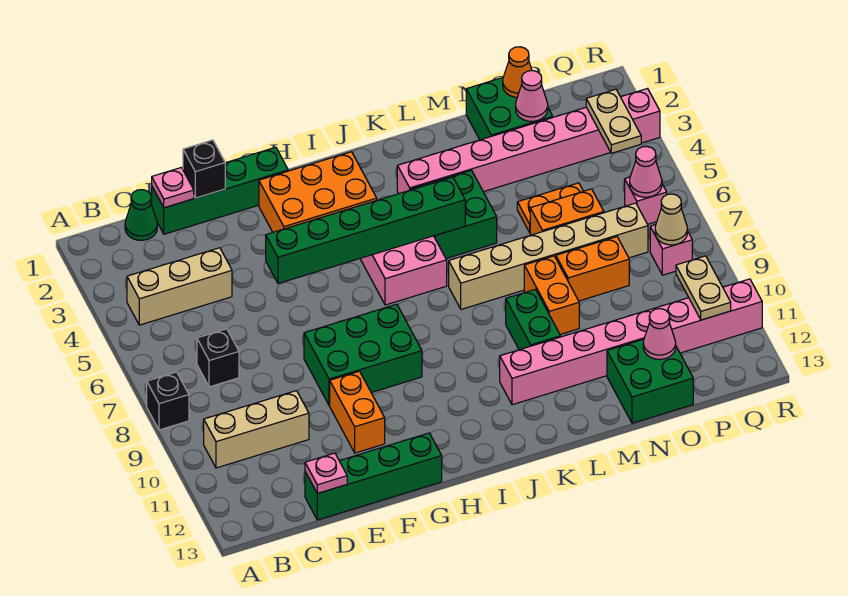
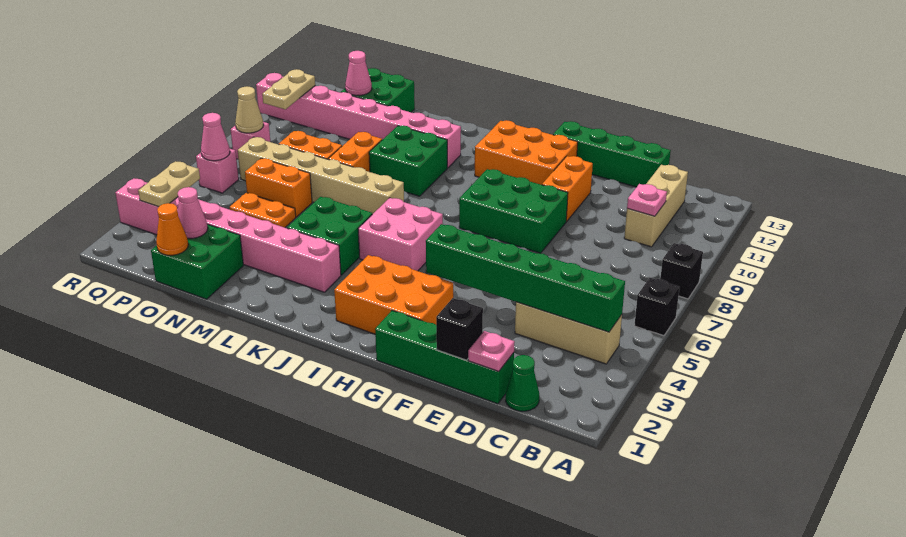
tan brick B10:D10 level 1 -> tan brick C10:C12 level 1
black brick C7 level 1 -> black brick A6 level 1
pink plate D13 level 2 -> pink plate C10 level 2
green brick F5:K5 level 2 -> green brick B4:G4 level 2
none -> orange brick G11:I12 level 1
green brick L9:L10 level 1 -> green brick K9:L10 level 1

